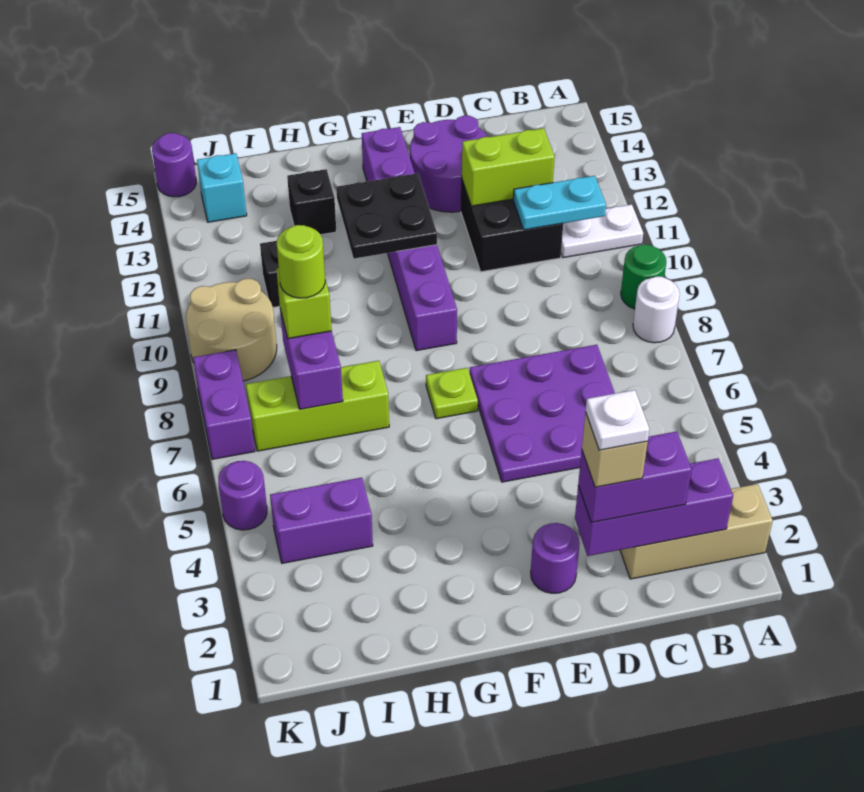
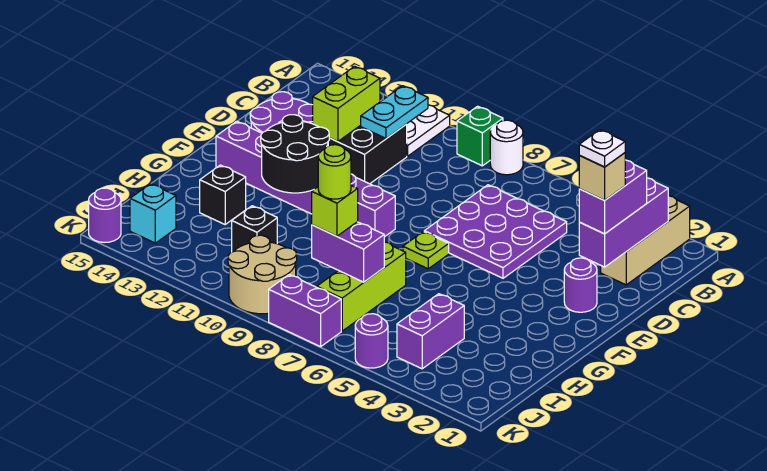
green round brick A9 level 1 -> green brick A9 level 1
black plate F11:G12 level 2 -> black round brick F11:G12 level 2

